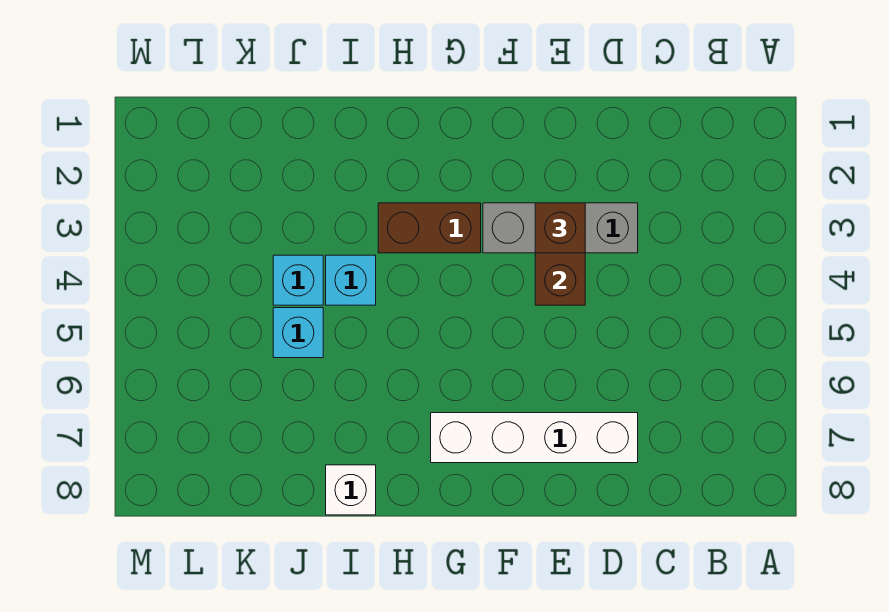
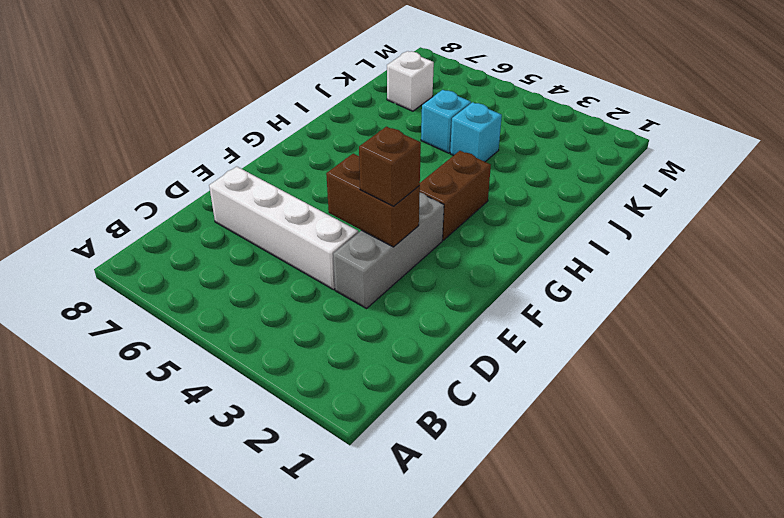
white brick D7:G7 level 1 -> white brick D4:D7 level 1
cyan brick I4 level 1 -> none
white brick I8 level 1 -> white brick K7 level 1

